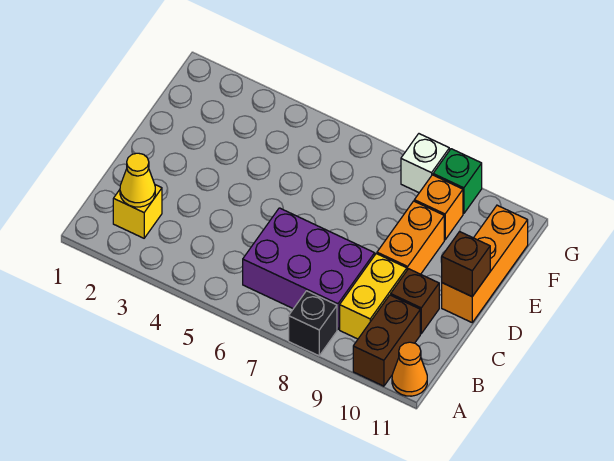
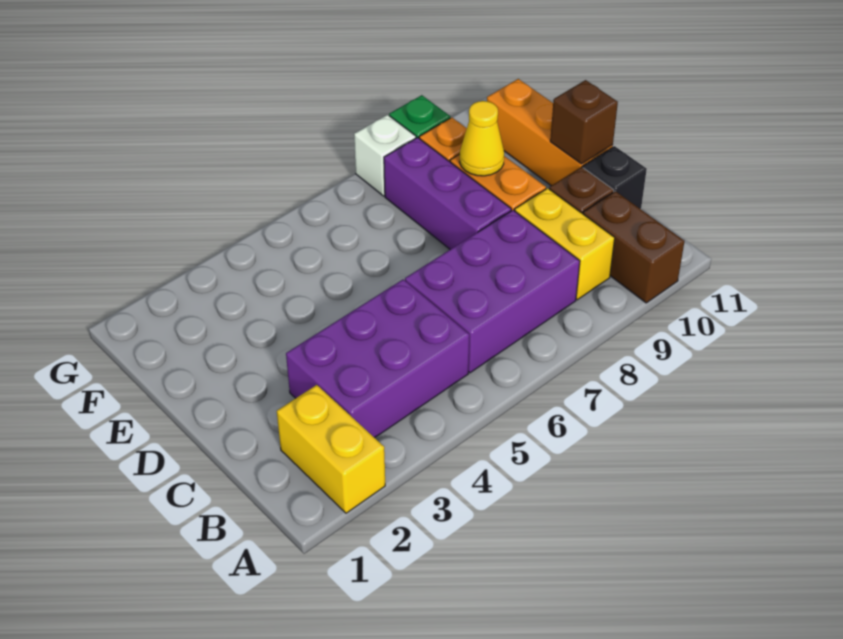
black brick A8 level 1 -> black brick C11 level 1
orange cone A11 level 1 -> none
yellow brick B2 level 1 -> yellow brick A2:B2 level 1
yellow cone B2 level 2 -> yellow cone E9 level 2
none -> purple brick B3:C5 level 1
none -> purple brick D8:F8 level 1

